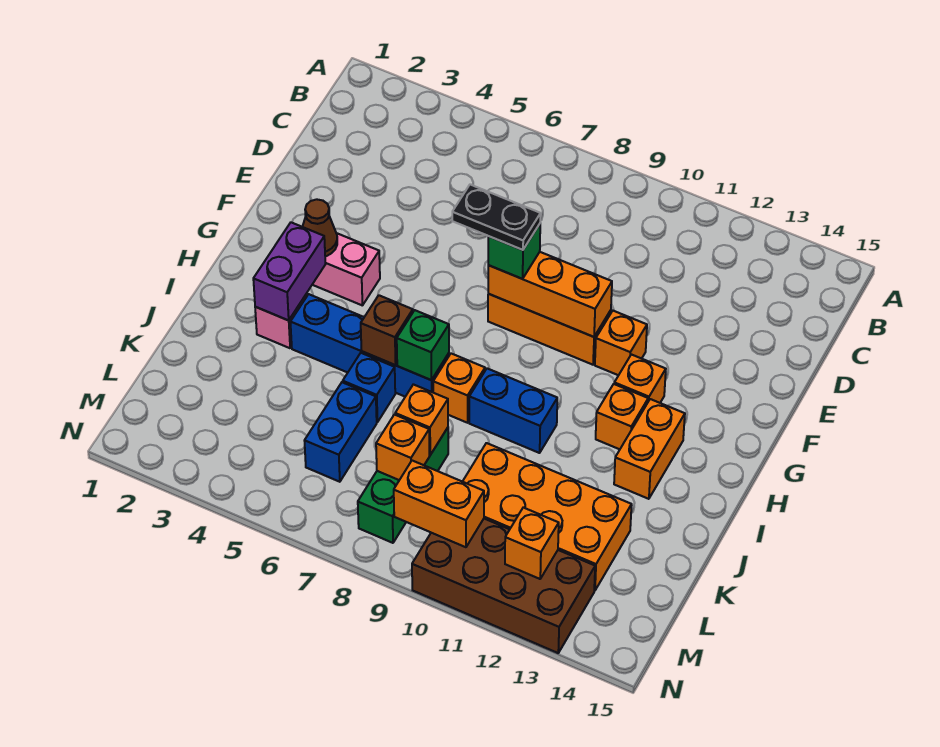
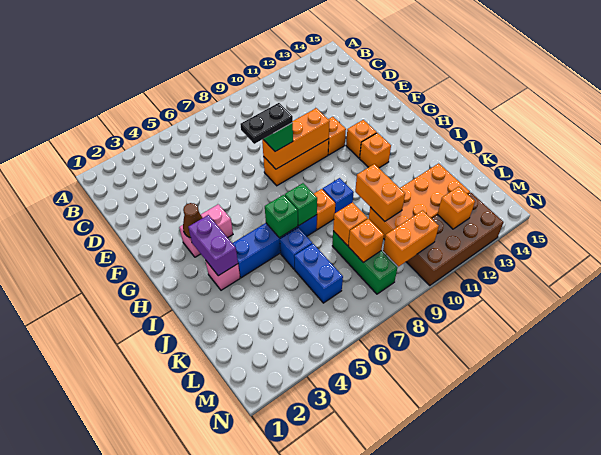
orange brick H13:I13 level 1 -> orange brick J10:K10 level 2
brown brick I6 level 2 -> green brick I6 level 2
blue brick I9:I10 level 1 -> blue brick I9 level 1

